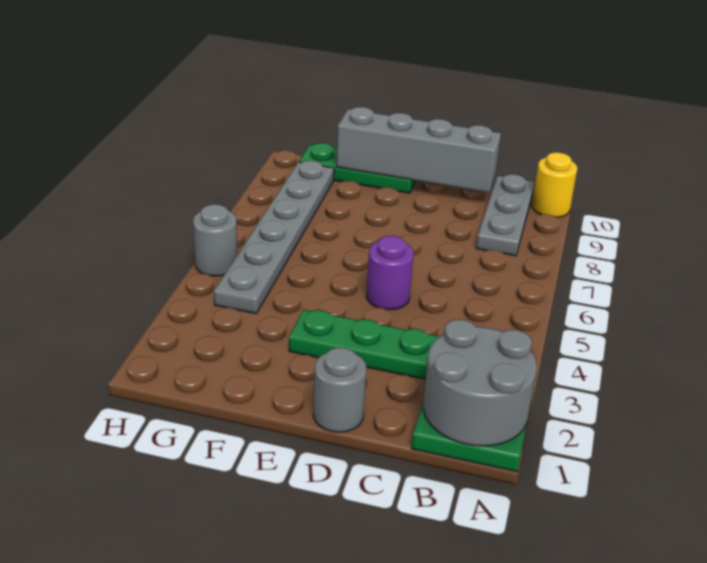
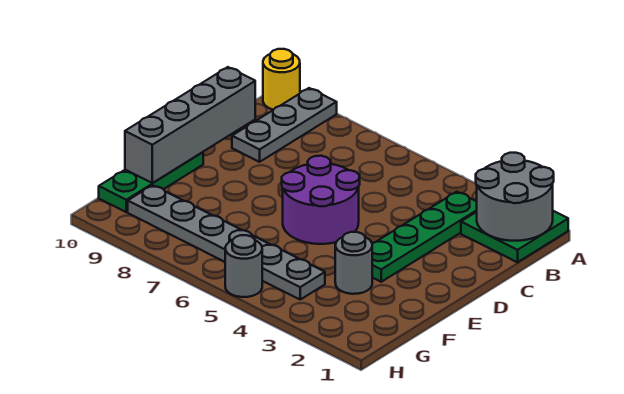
grey plate B8:B10 level 1 -> grey plate A9:C9 level 1
grey round brick D1 level 1 -> grey round brick F3 level 1
purple round brick D5 level 1 -> purple round brick D5:E6 level 1

